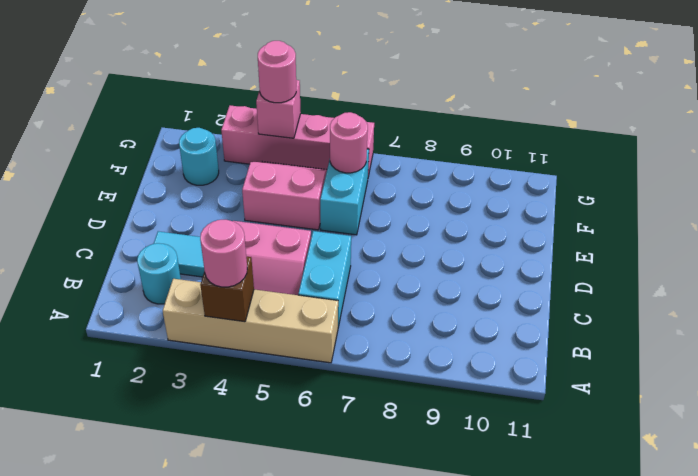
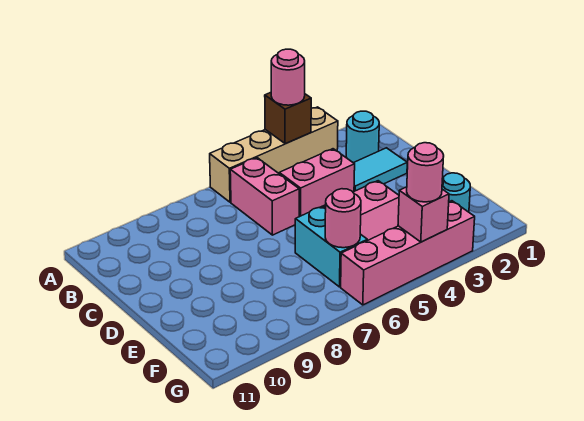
cyan brick B6:C6 level 1 -> pink brick B6:C6 level 1

